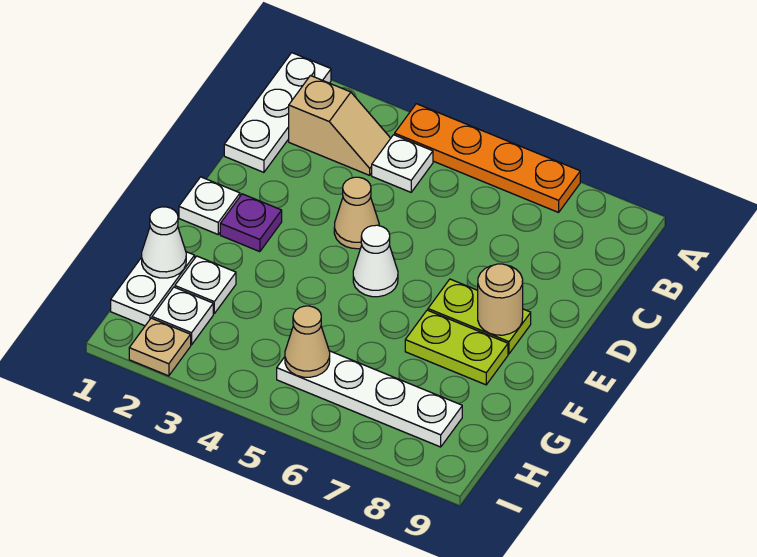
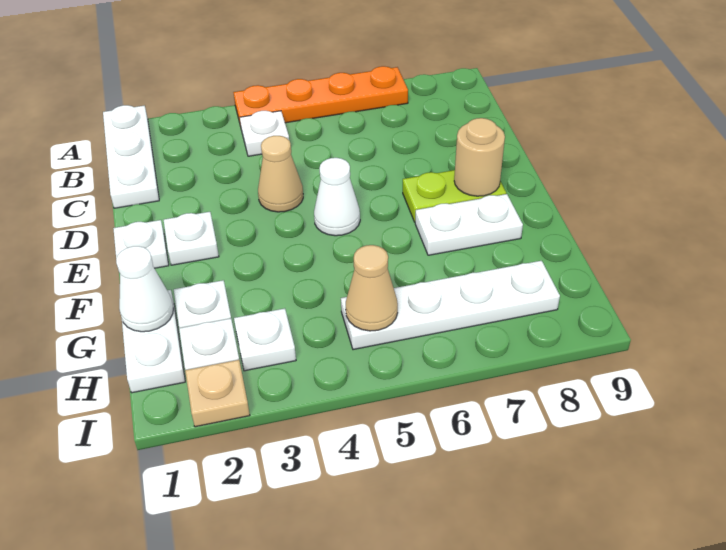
tan slope B2:B3 level 1 top 2 -> none
purple plate E2 level 1 -> white plate E2 level 1
lime plate F7:F8 level 1 -> white plate F7:F8 level 1
none -> white plate H3 level 1

